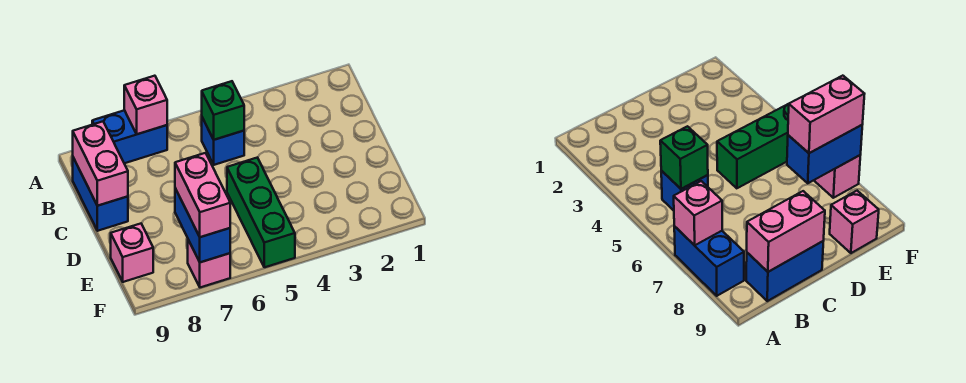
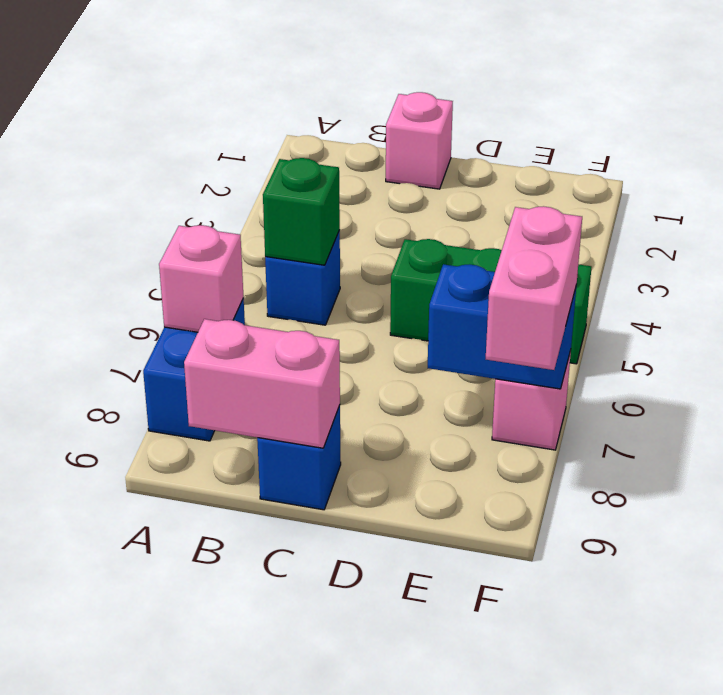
blue brick B9:C9 level 1 -> blue brick C9 level 1
pink brick E7:F7 level 3 -> pink brick F7:F8 level 3
pink brick E9 level 1 -> pink brick C1 level 1

